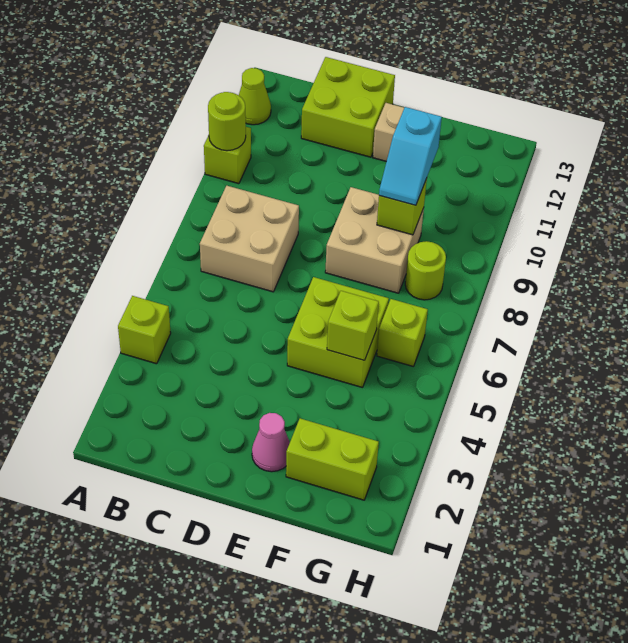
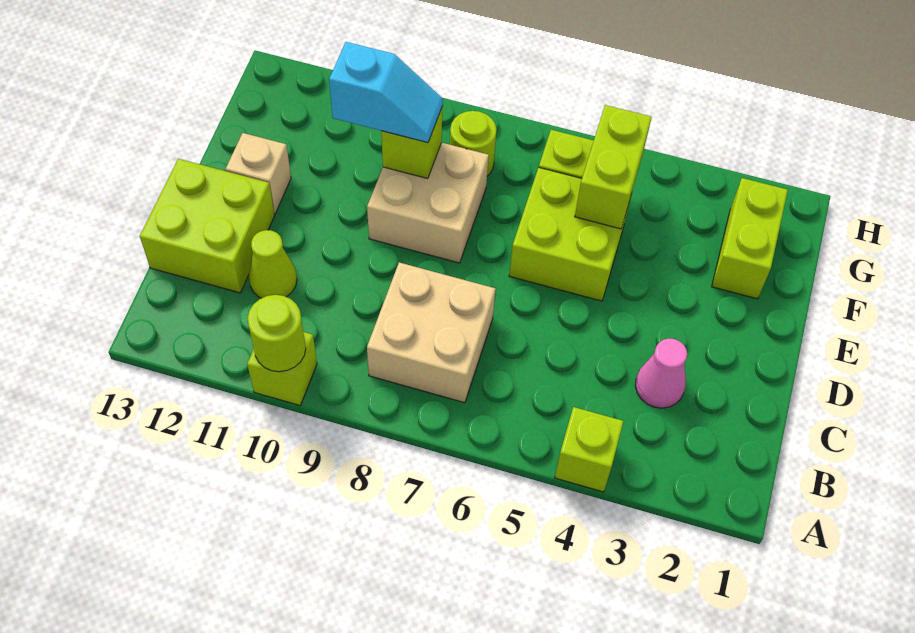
lime cone A12 level 1 -> lime cone C11 level 1
pink cone E2 level 1 -> pink cone C3 level 1
lime brick F5 level 2 -> lime brick F5:G5 level 2

